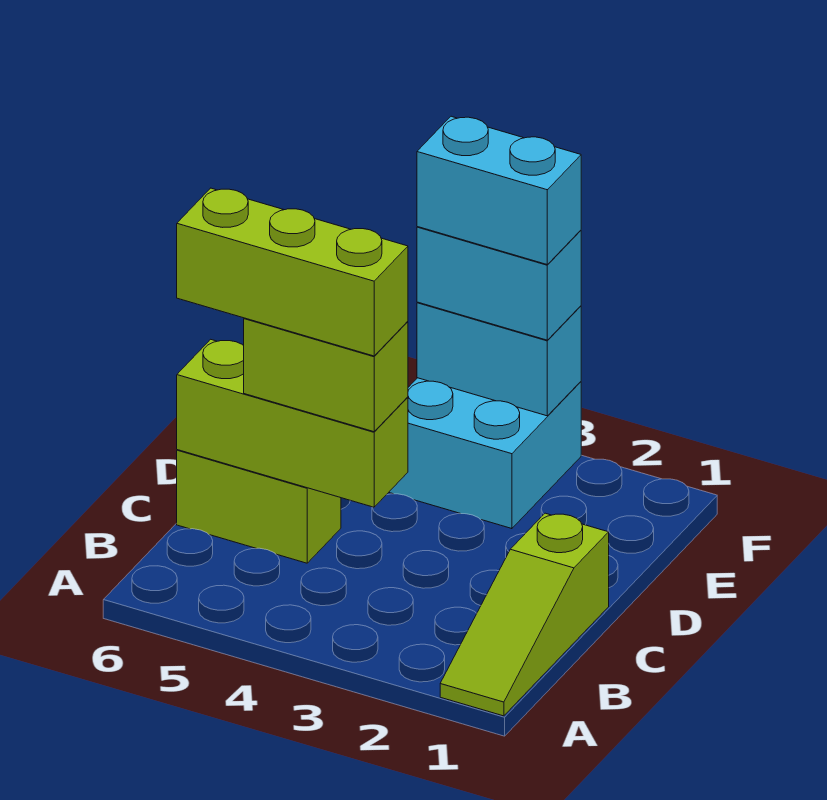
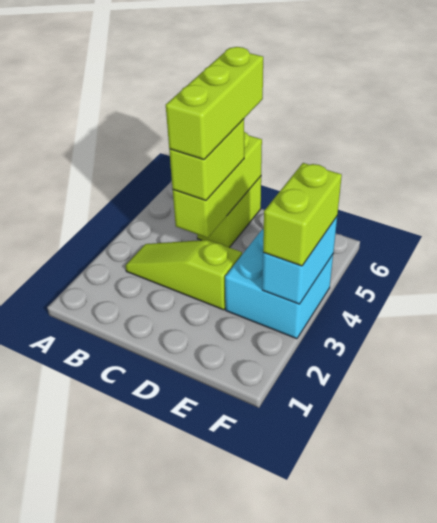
lime slope A1:C1 level 1 top C -> lime slope B3:D3 level 1 top D
cyan brick F3:F4 level 3 -> lime brick F3:F4 level 3
cyan brick F3:F4 level 4 -> none

